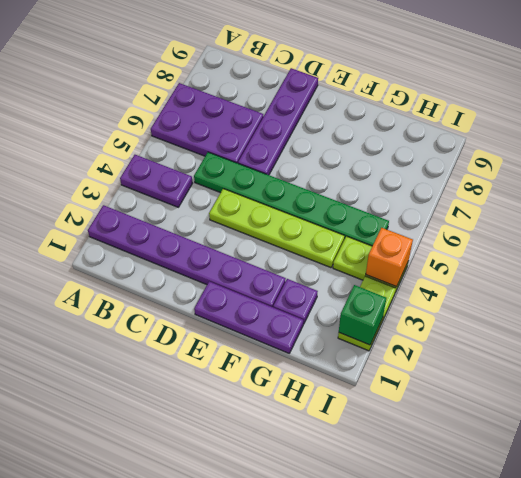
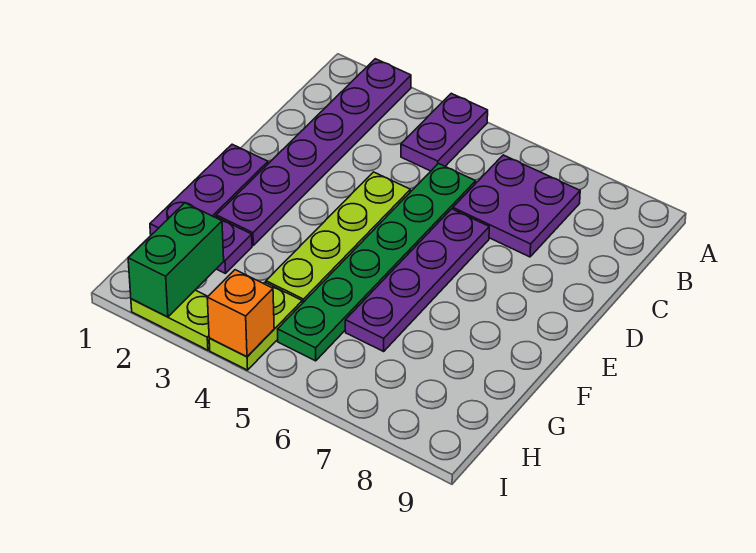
purple plate A6:C7 level 1 -> purple plate B6:C7 level 1
purple plate D6:D9 level 1 -> purple plate D6:G6 level 1
green brick I2 level 2 -> green brick H2:I2 level 2

